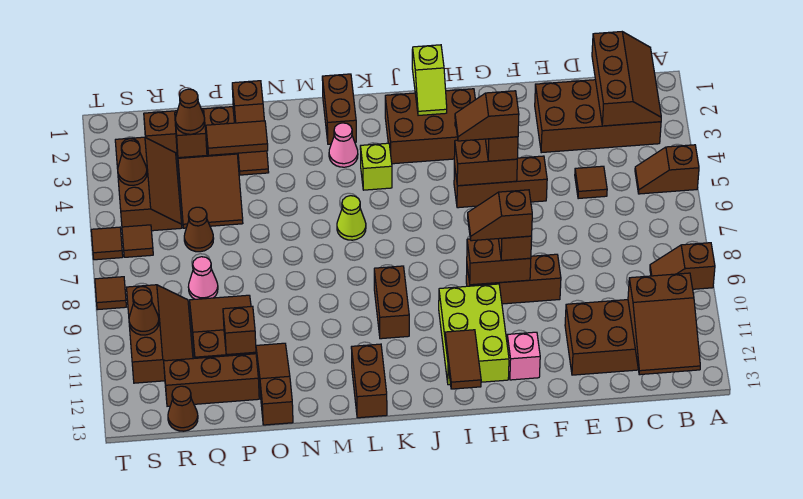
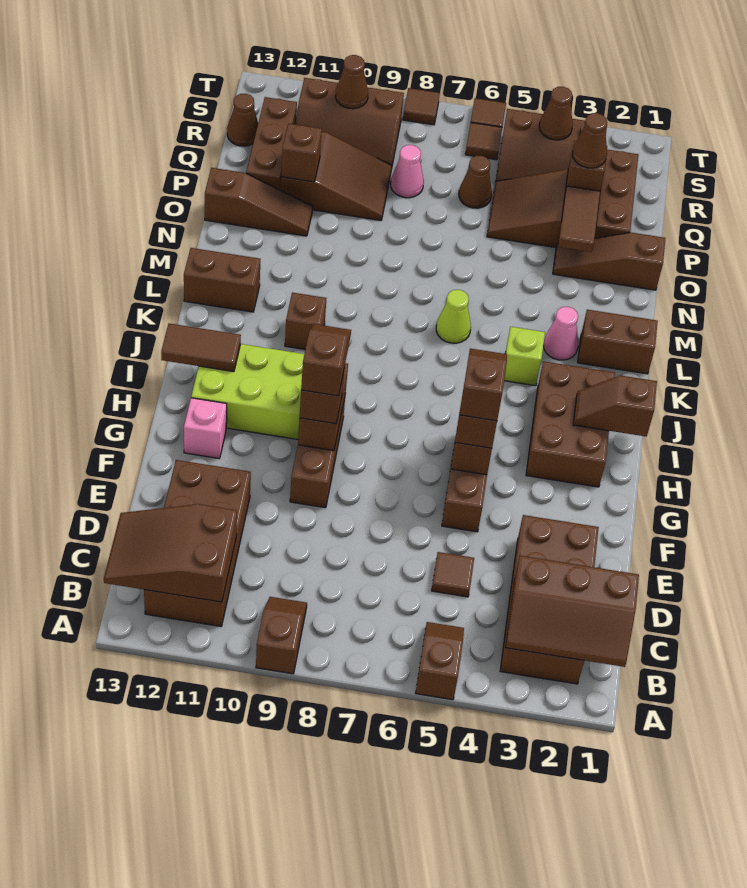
lime slope I1:I2 level 2 top 1 -> brown slope I1:I2 level 2 top 1
brown brick K9:K10 level 1 -> brown brick K10 level 1

